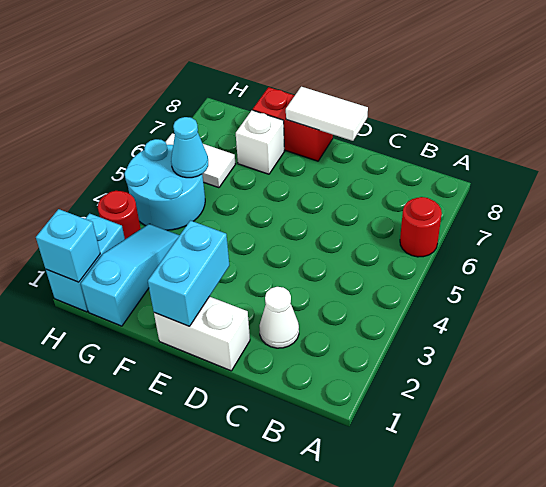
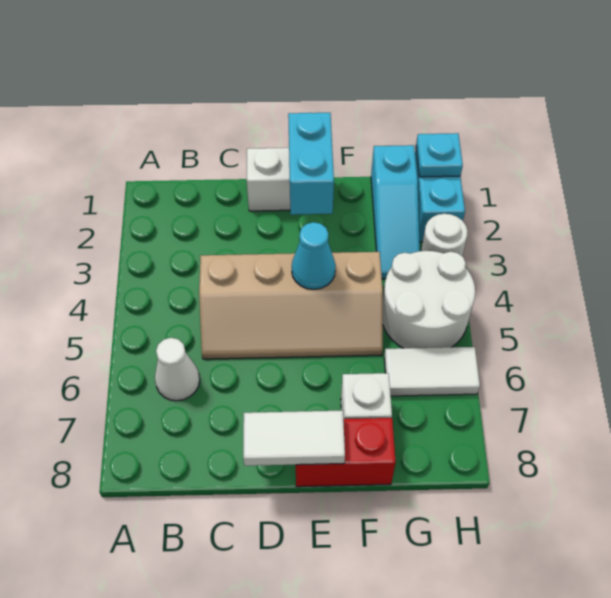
red round brick A6 level 1 -> none
white cone C2 level 1 -> white cone B6 level 1
none -> tan slope C4:F5 level 1 top 4
cyan round brick G4:H5 level 1 -> white round brick G4:H5 level 1
cyan cone G5 level 2 -> cyan cone E4 level 2
cyan brick H1 level 2 -> cyan plate H1 level 2
red round brick H3 level 1 -> white round brick H3 level 1

